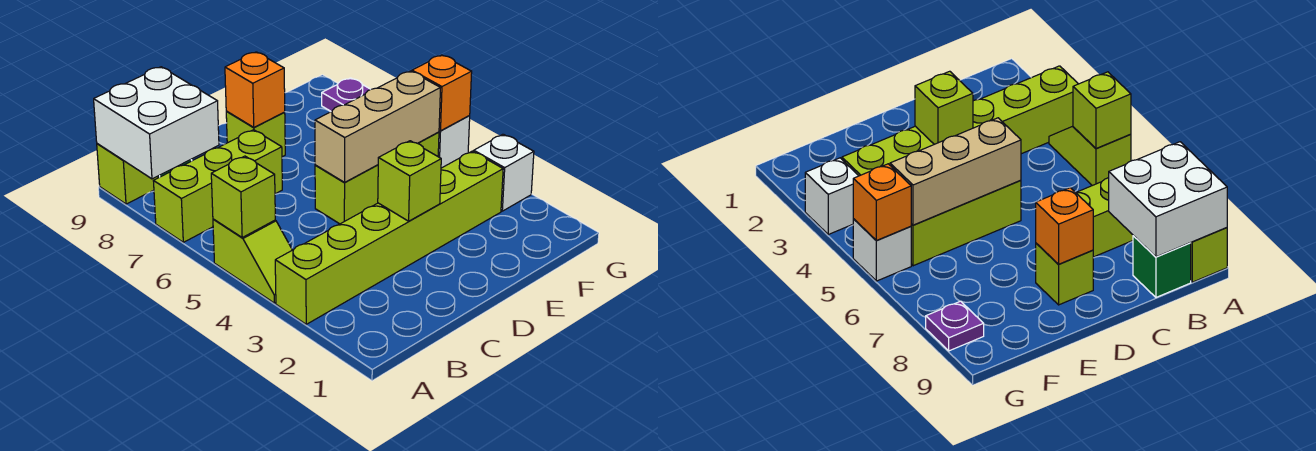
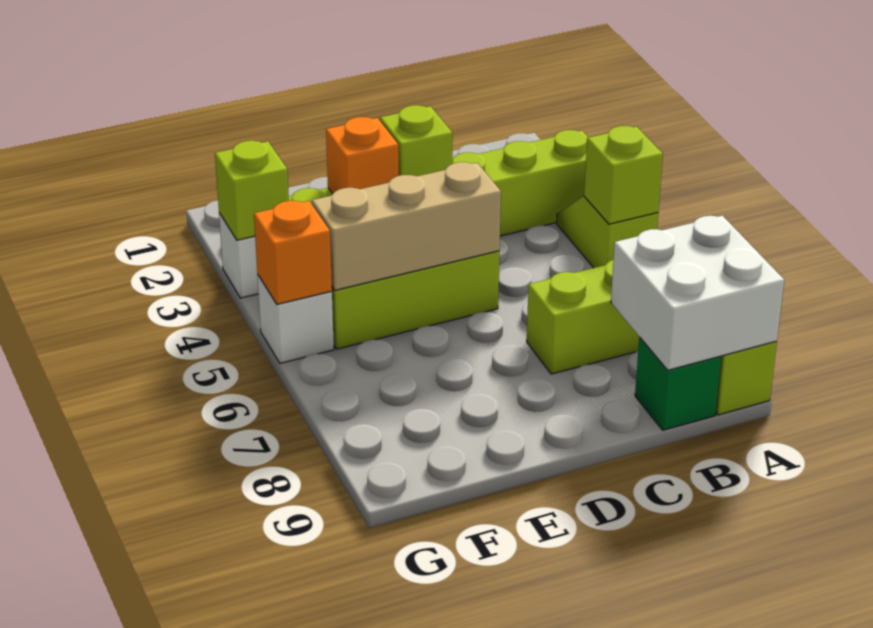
lime brick D8 level 1 -> lime brick G3 level 2
orange brick D8 level 2 -> orange brick E3 level 2
purple plate G8 level 1 -> none

